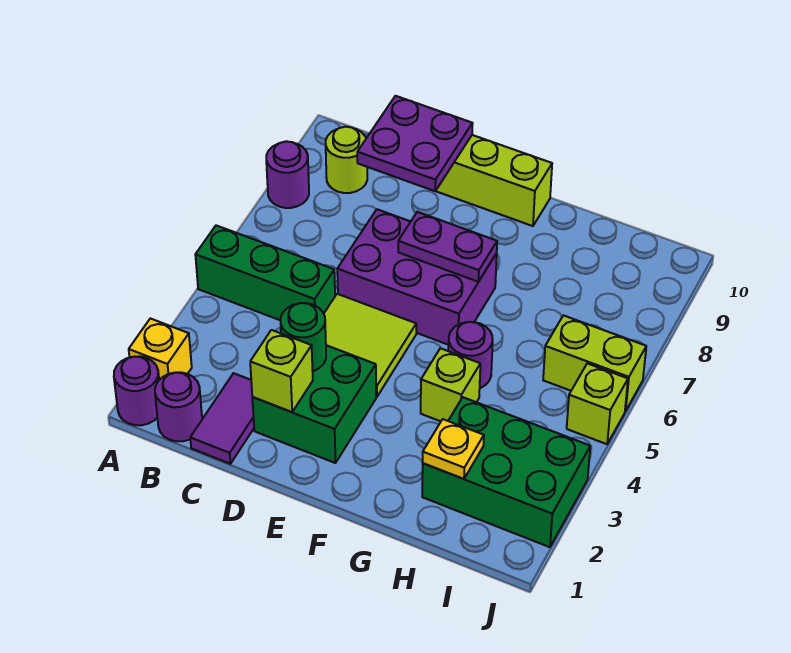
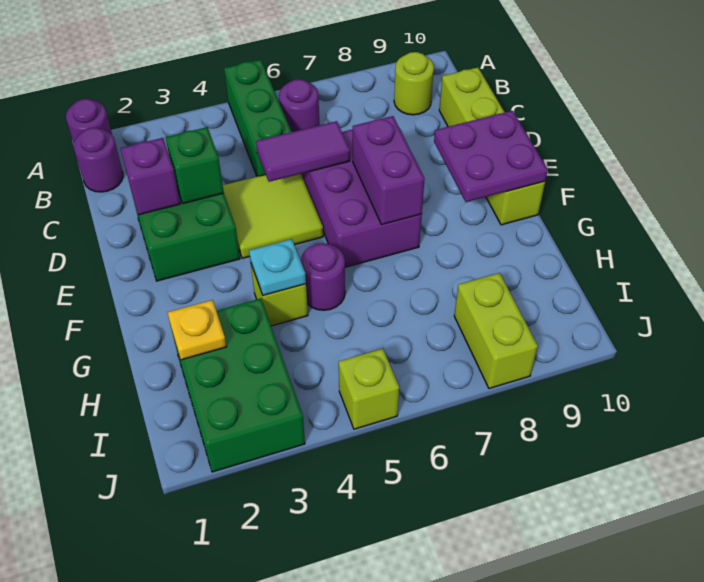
yellow brick A2 level 1 -> none
purple round brick A8 level 1 -> purple round brick B6 level 1
purple tile C1:C2 level 1 -> purple tile D5:D6 level 2
purple plate C9:D10 level 2 -> purple plate E9:F10 level 2
lime brick D2 level 2 -> purple brick D2 level 2
green round brick D3 level 2 -> green brick D3 level 2
purple plate E7:F7 level 2 -> purple brick E7:F7 level 2
none -> cyan plate G4 level 2
lime brick I6:J6 level 1 -> lime brick I8:J8 level 1

